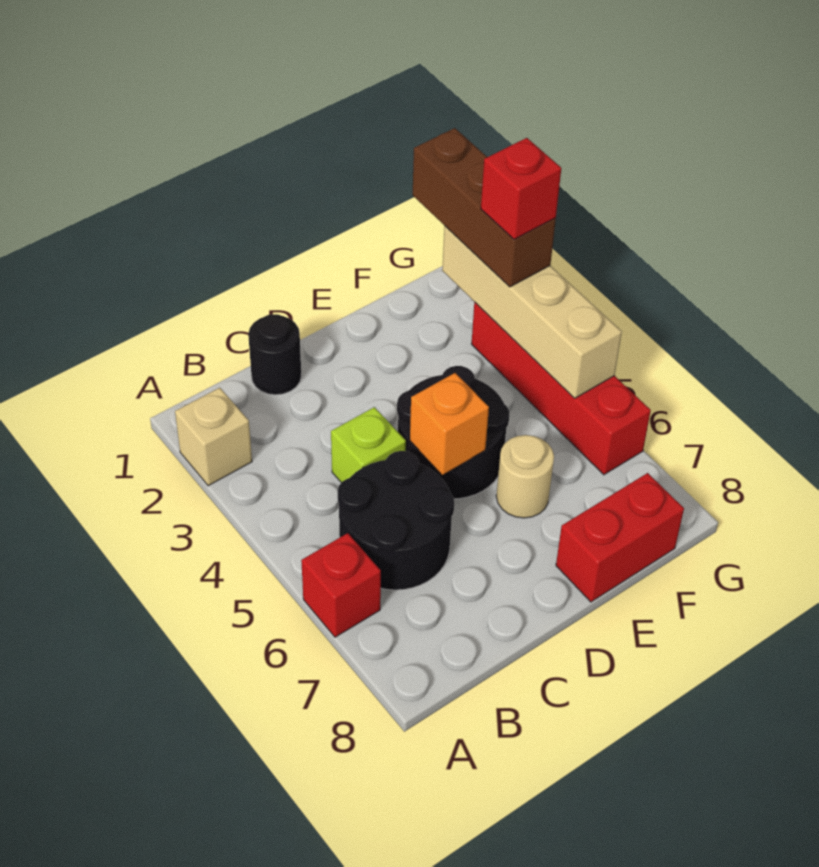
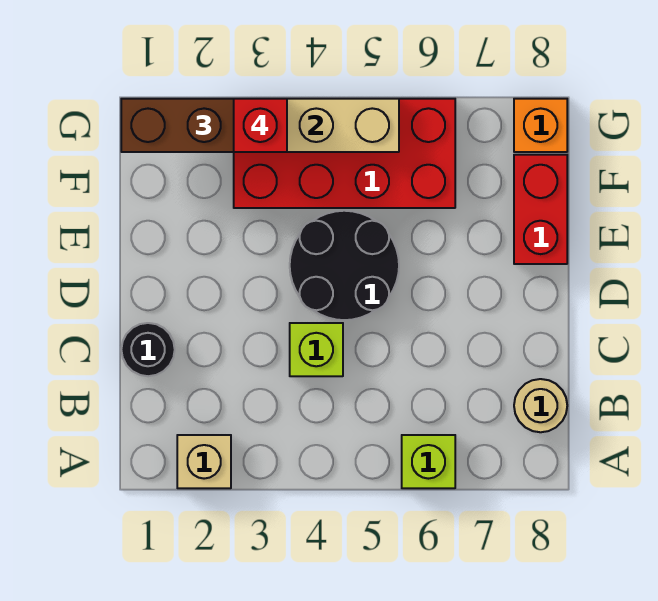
red brick A6 level 1 -> lime brick A6 level 1
black round brick B5:C6 level 1 -> none
orange brick D5 level 2 -> orange brick G8 level 1
tan round brick E6 level 1 -> tan round brick B8 level 1
red brick G3:G6 level 1 -> red brick F3:G6 level 1

